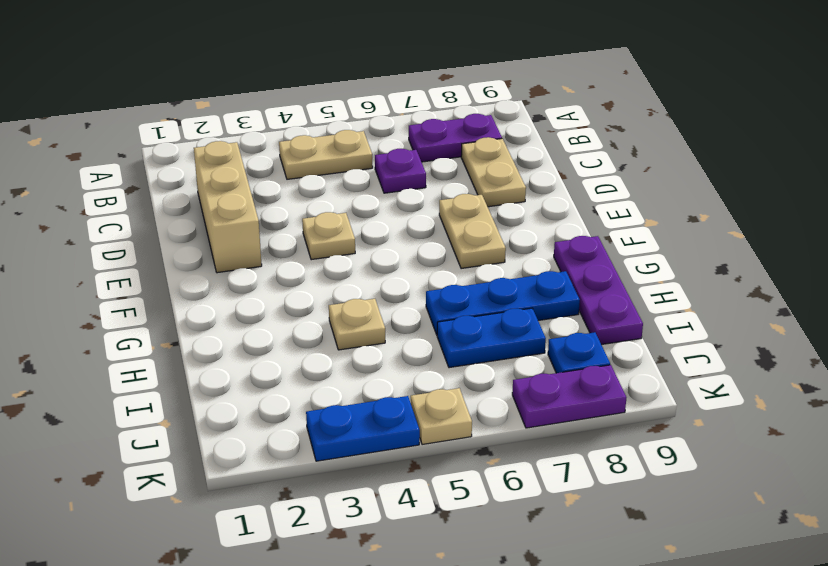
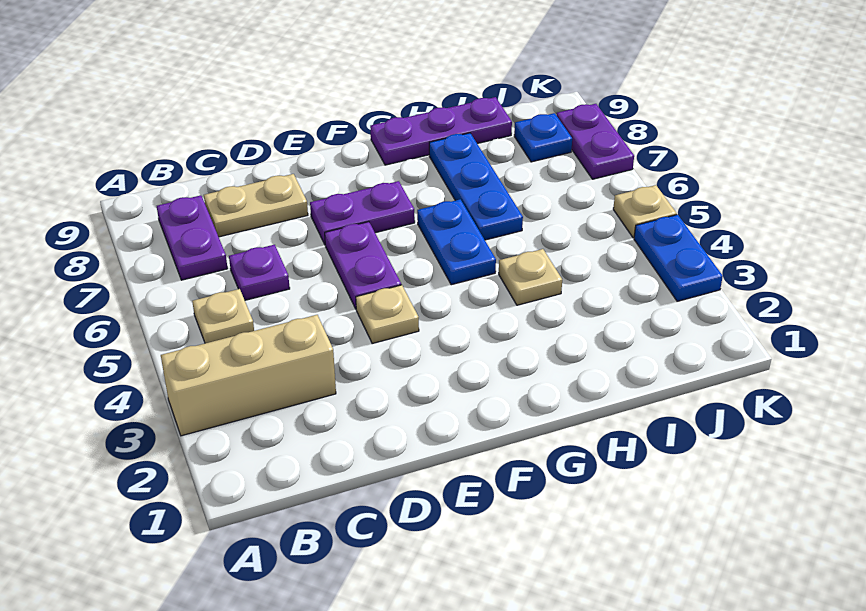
tan plate B4:B5 level 1 -> tan plate B5 level 1
tan brick C2:E2 level 1 -> tan brick A3:C3 level 1
none -> purple plate E5:E6 level 1
tan plate E7:F7 level 1 -> purple plate E7:F7 level 1
blue plate I6:I7 level 1 -> blue plate G5:G6 level 1

